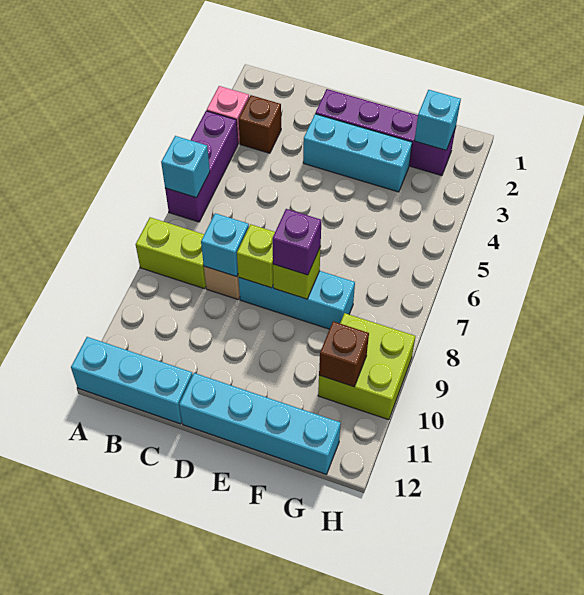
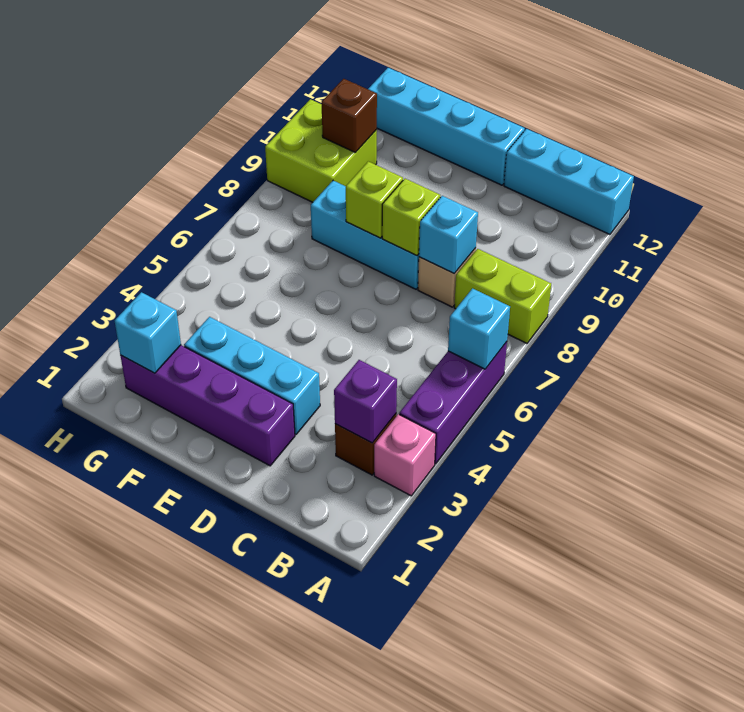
purple brick E8 level 3 -> purple brick B3 level 2

